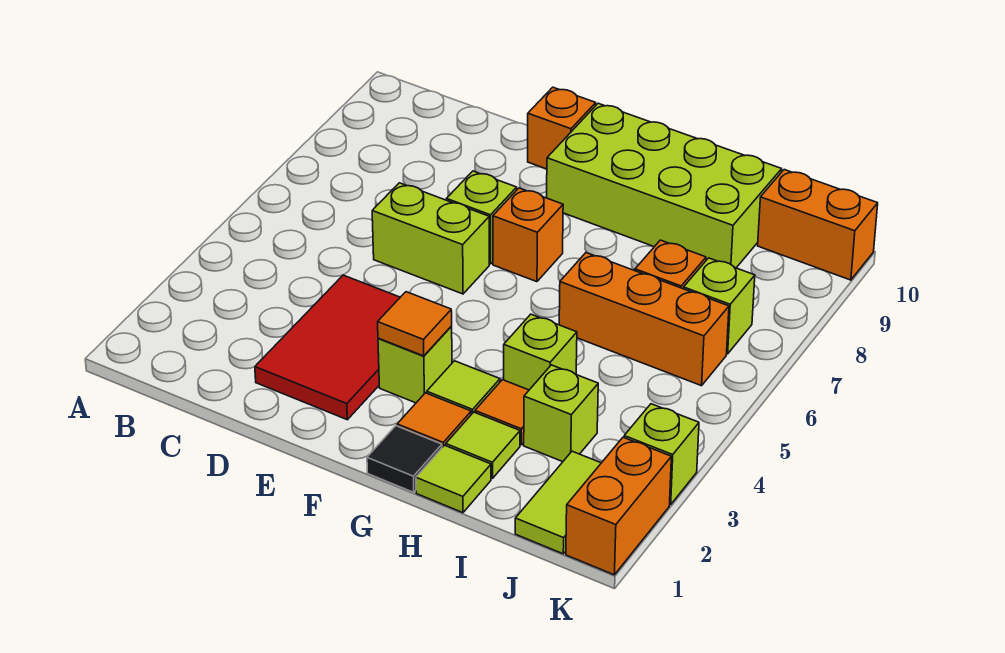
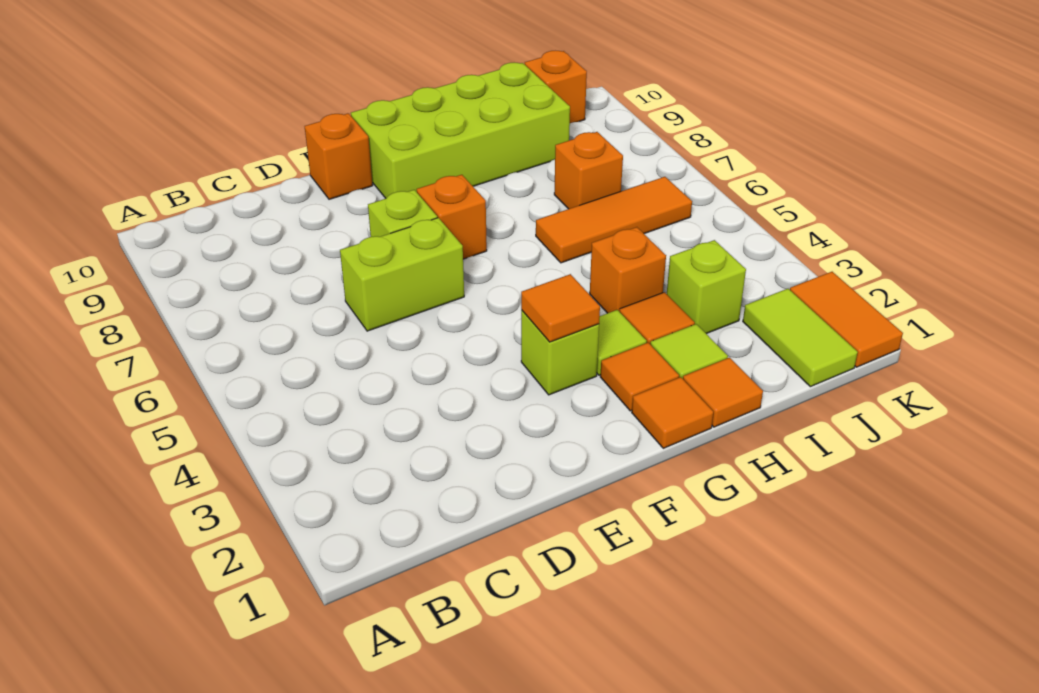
red tile D2:E4 level 1 -> none
black tile G1 level 1 -> orange tile G1 level 1
lime tile H1 level 1 -> orange tile H1 level 1
lime brick H4 level 1 -> orange brick H4 level 1
orange brick H6:J6 level 1 -> orange tile H6:J6 level 1
lime brick J7 level 1 -> none
orange brick J10:K10 level 1 -> orange brick J10 level 1
orange brick K1:K2 level 1 -> orange tile K1:K2 level 1
lime brick K3 level 1 -> none

